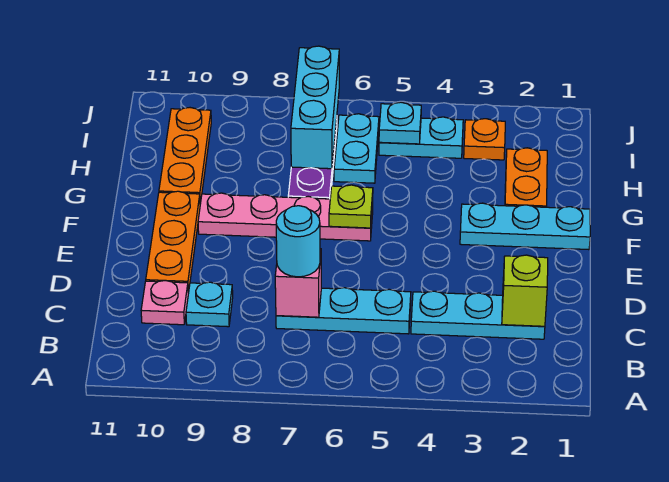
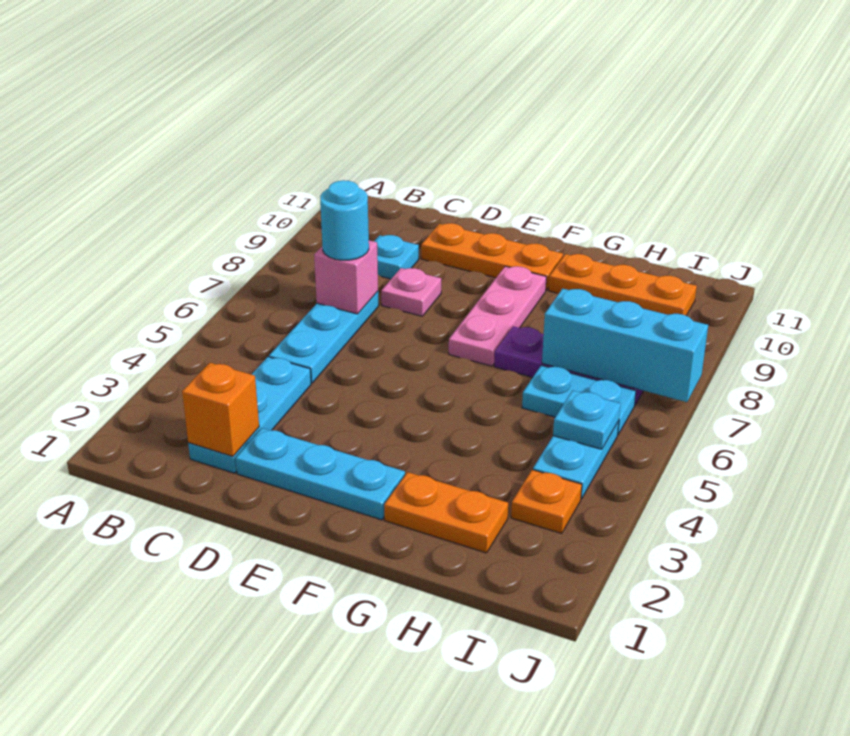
lime brick C2 level 2 -> orange brick C2 level 2
pink plate C10 level 1 -> pink plate D8 level 1
cyan plate F1:F3 level 1 -> cyan plate D2:F2 level 1
pink plate F6:F9 level 1 -> pink plate F7:F9 level 1
lime plate F6 level 2 -> none

